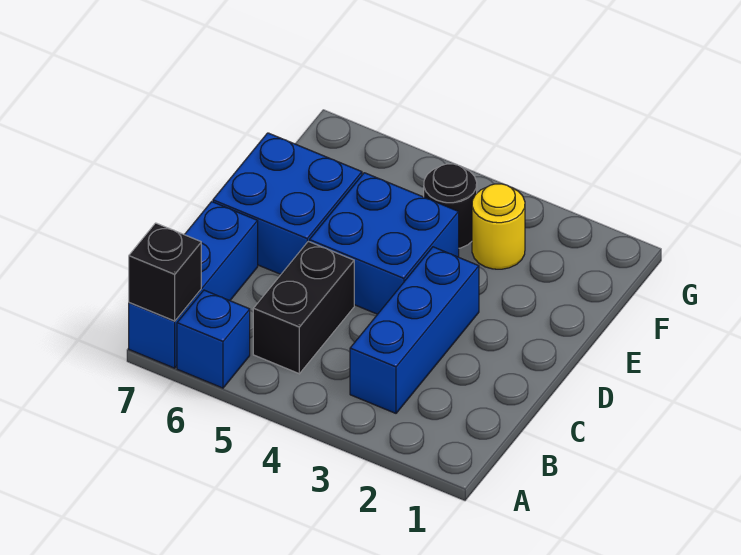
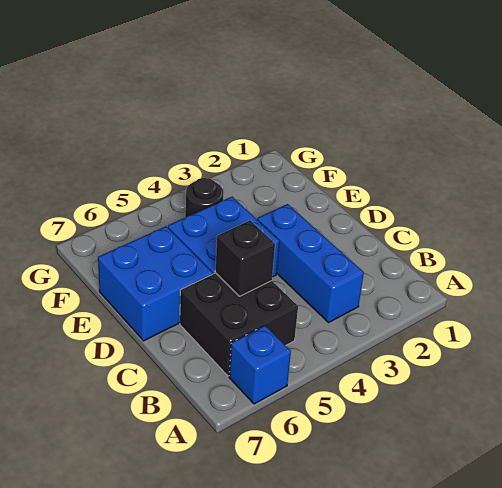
blue brick A7:C7 level 1 -> none
black brick A7 level 2 -> black brick C5 level 2
black brick B5:C5 level 1 -> black brick B5:C6 level 1
yellow round brick F3 level 1 -> none

